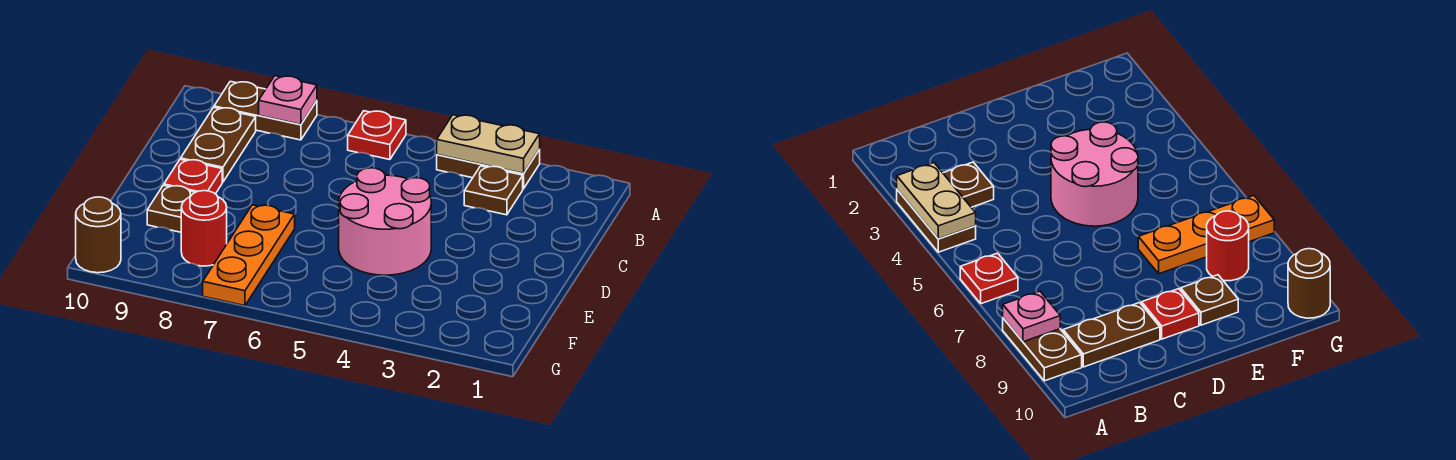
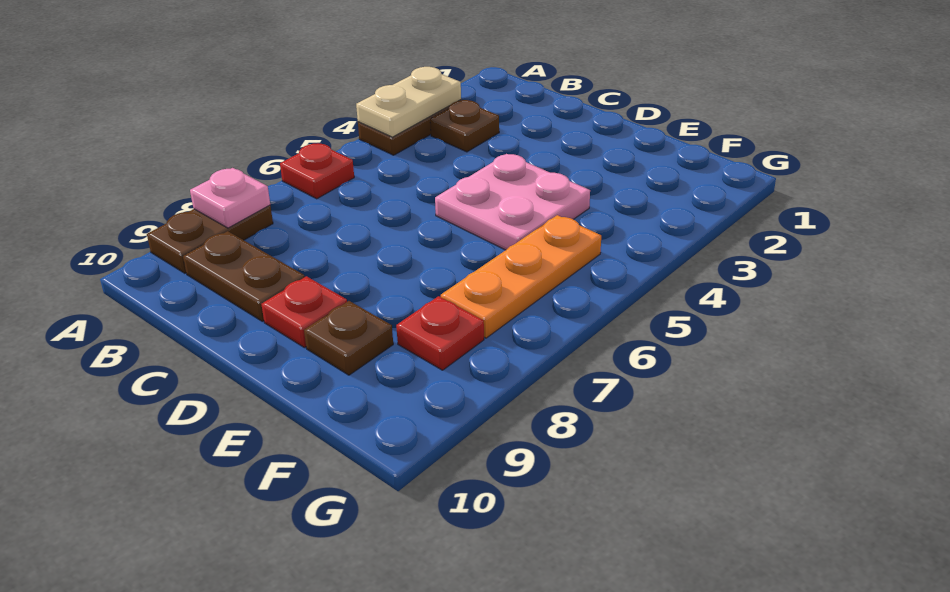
pink round brick D4:E5 level 1 -> pink plate D4:E5 level 1
orange plate E7:G7 level 1 -> orange plate F5:F7 level 1
red round brick F8 level 1 -> red plate F8 level 1
brown round brick G10 level 1 -> none

